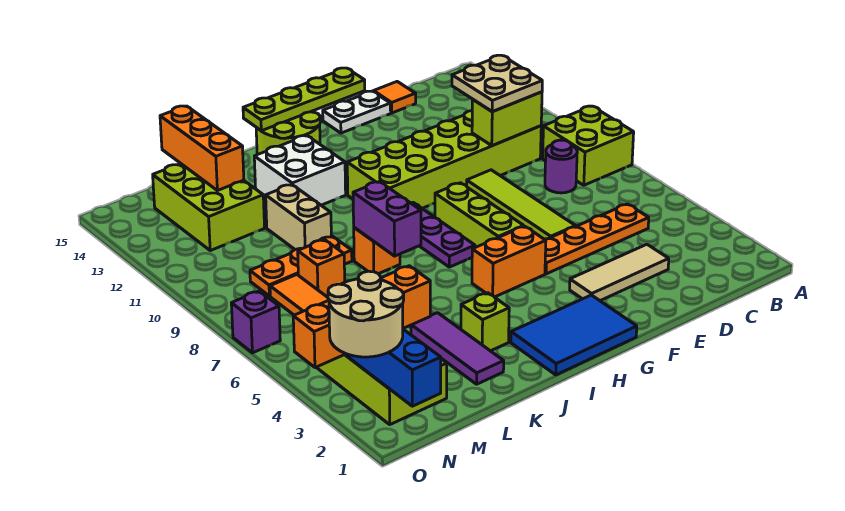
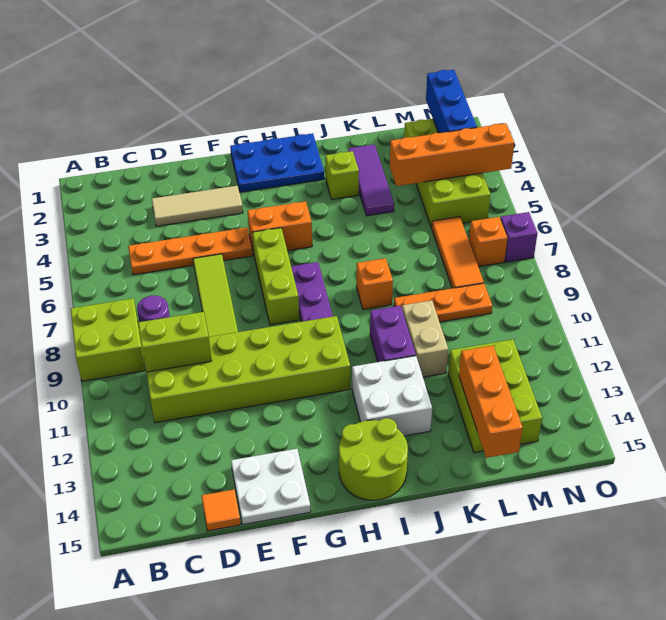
tan plate C10:D11 level 3 -> none
white plate E15:F15 level 1 -> white plate E14:F15 level 1
lime plate F15:I15 level 2 -> none
blue tile G1:I2 level 1 -> blue plate G1:I2 level 1
purple brick J7:J8 level 2 -> purple brick J10:J11 level 1
orange brick L8 level 1 -> orange brick N7 level 1
tan round brick N2:O3 level 3 -> none

